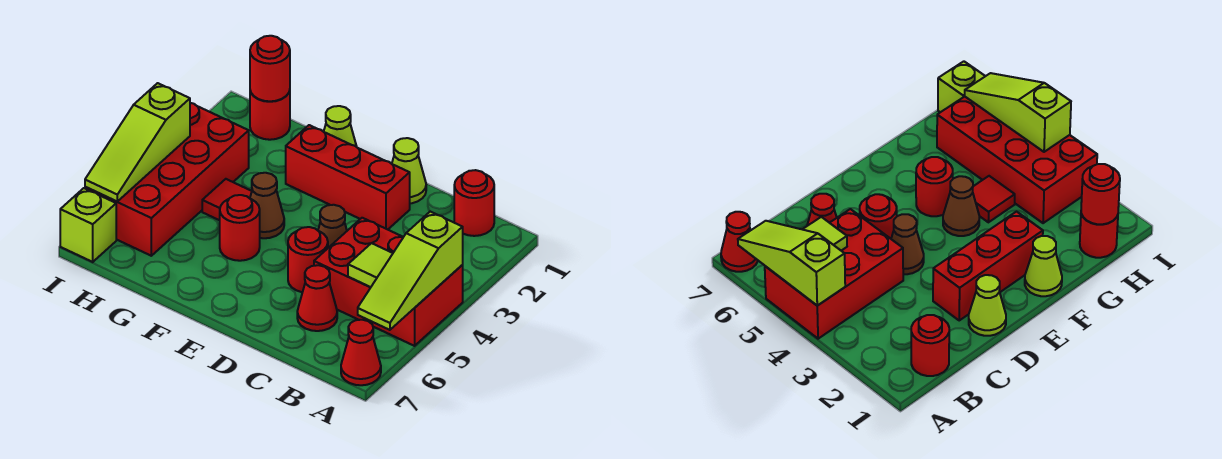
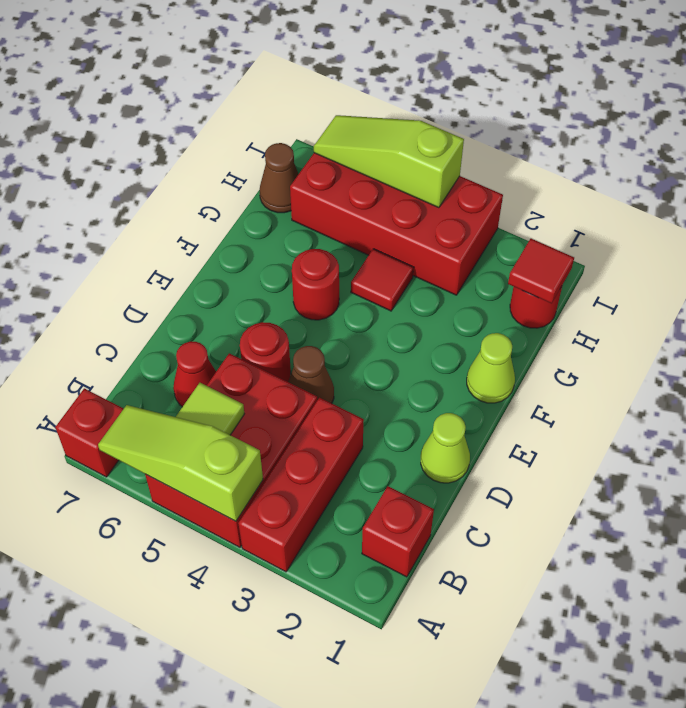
red cone A7 level 1 -> red brick A7 level 1
red round brick B1 level 1 -> red brick B1 level 1
red brick D2:F2 level 1 -> red brick A3:C3 level 1
brown cone F4 level 1 -> brown cone H7 level 1
red round brick H1 level 2 -> red tile H1 level 2
lime brick I7 level 1 -> none

